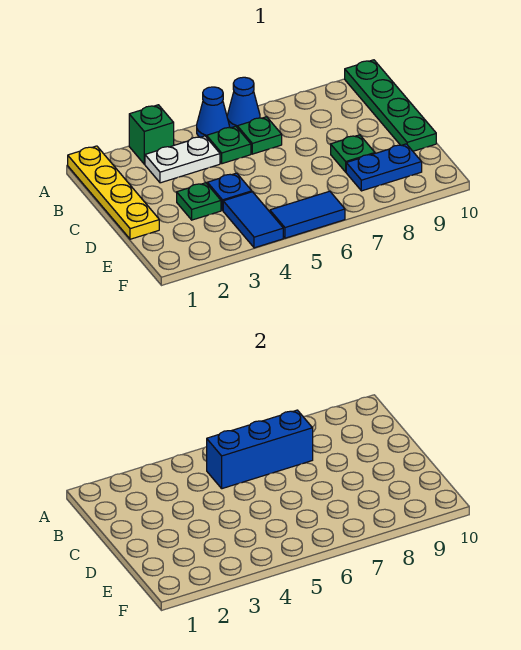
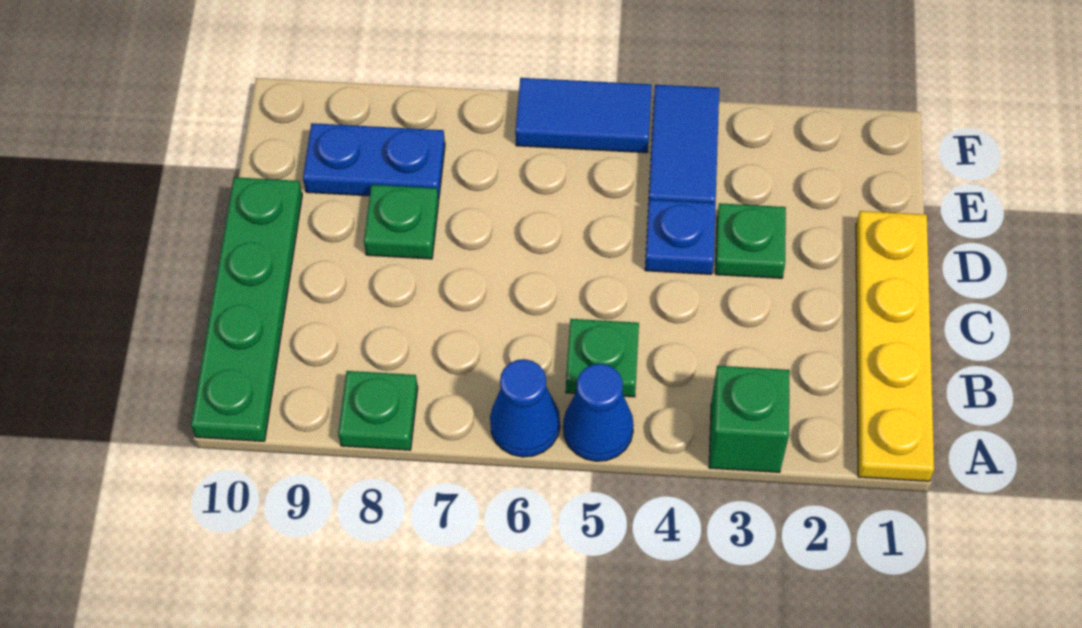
white plate B3:B4 level 1 -> none
blue brick B5:B7 level 2 -> none
green plate B6 level 1 -> green plate A8 level 1

